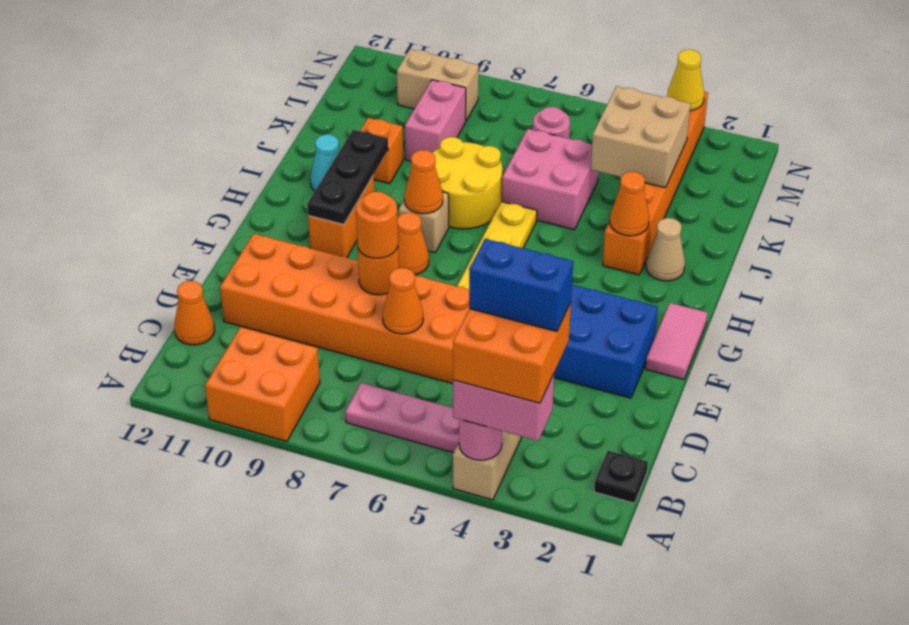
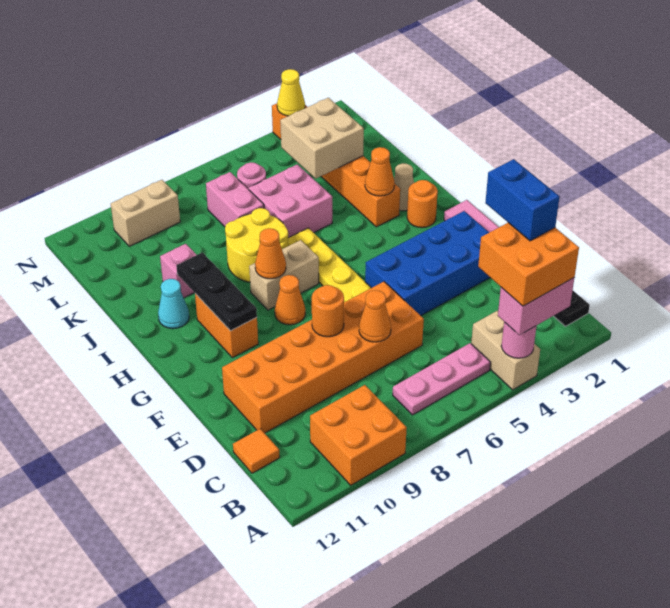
blue brick B3:B4 level 5 -> blue brick B3:C3 level 5
orange cone C12 level 1 -> orange tile C12 level 1
orange round brick E8 level 3 -> orange round brick H2 level 1
tan brick H8 level 1 -> tan brick H7:H8 level 1
orange brick J10 level 1 -> pink brick J10 level 1
pink brick K9:L9 level 1 -> pink brick K7:L7 level 1

